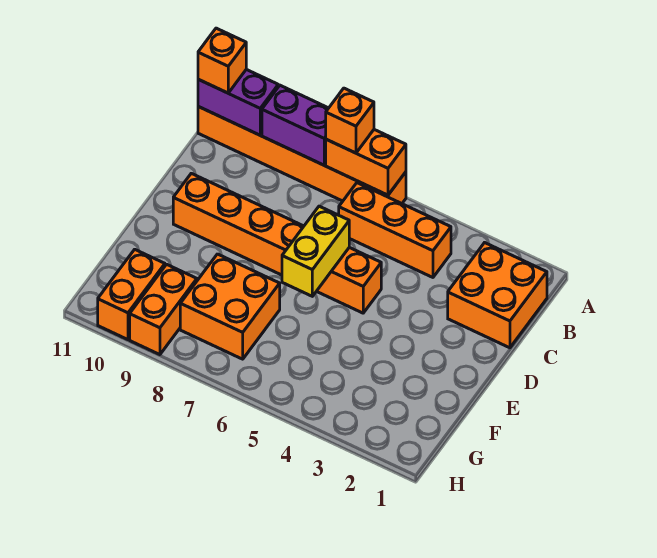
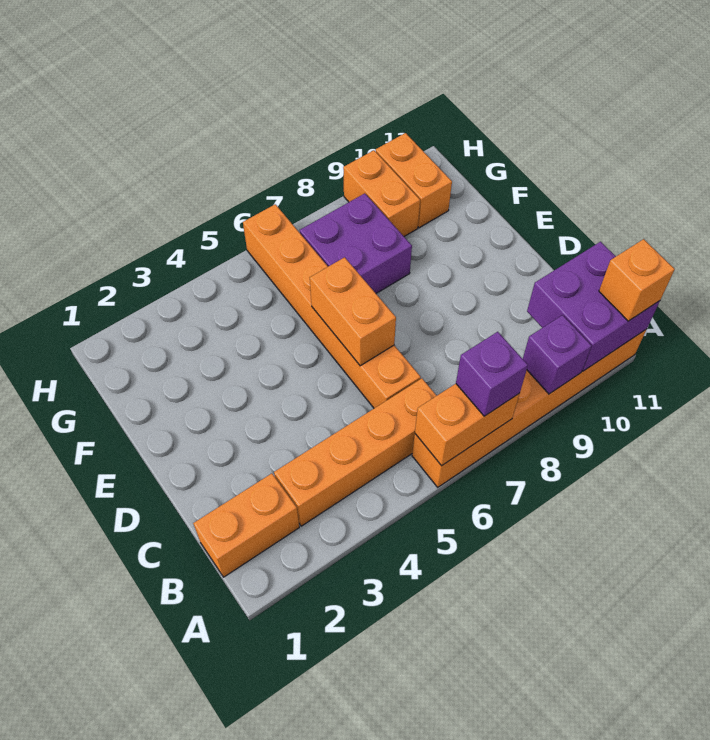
orange brick A7 level 3 -> purple brick A7 level 3
purple brick A8:A9 level 2 -> purple brick A9 level 2
purple brick A10:A11 level 2 -> purple brick A10:B11 level 2
orange brick B1:C2 level 1 -> orange brick B1:B2 level 1
orange brick B4:B6 level 1 -> orange brick B3:B6 level 1
orange brick D5:D10 level 1 -> orange brick C6:H6 level 1
yellow brick D6:E6 level 2 -> orange brick D6:E6 level 2
orange brick F7:G8 level 1 -> purple brick F7:G8 level 1

